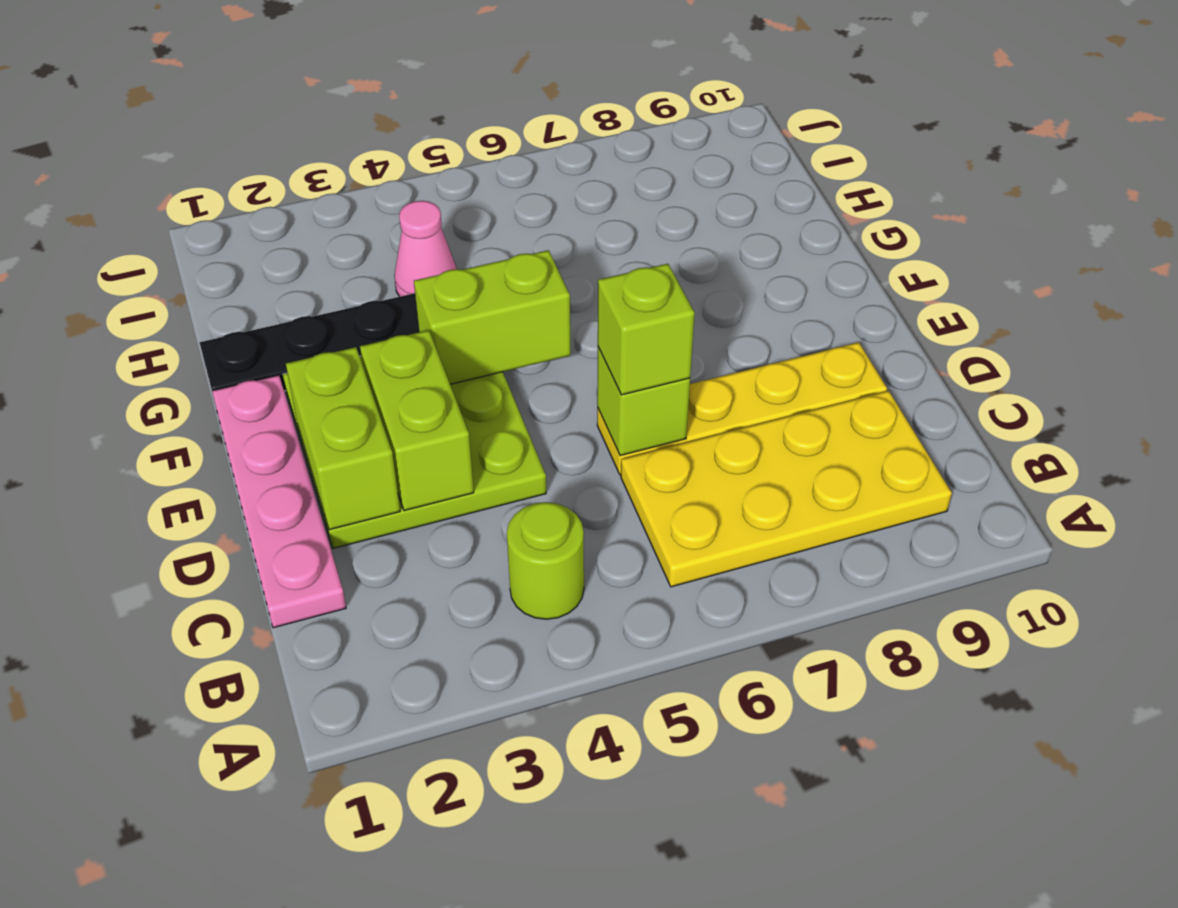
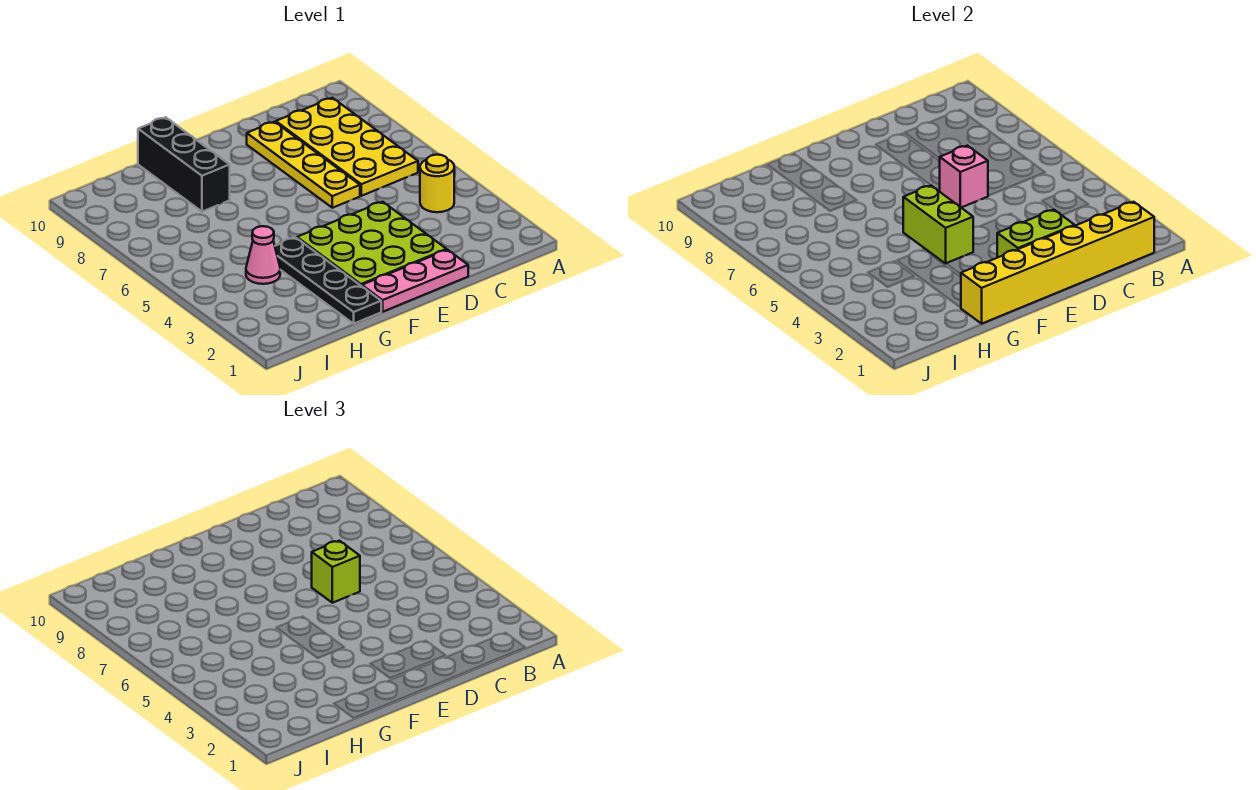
none -> yellow brick B1:G1 level 2
lime round brick B4 level 1 -> yellow round brick B4 level 1
pink plate C1:F1 level 1 -> pink plate D1:F1 level 1
lime brick D3:E3 level 2 -> none
lime brick D6 level 2 -> pink brick D6 level 2
none -> black brick G8:G10 level 1

